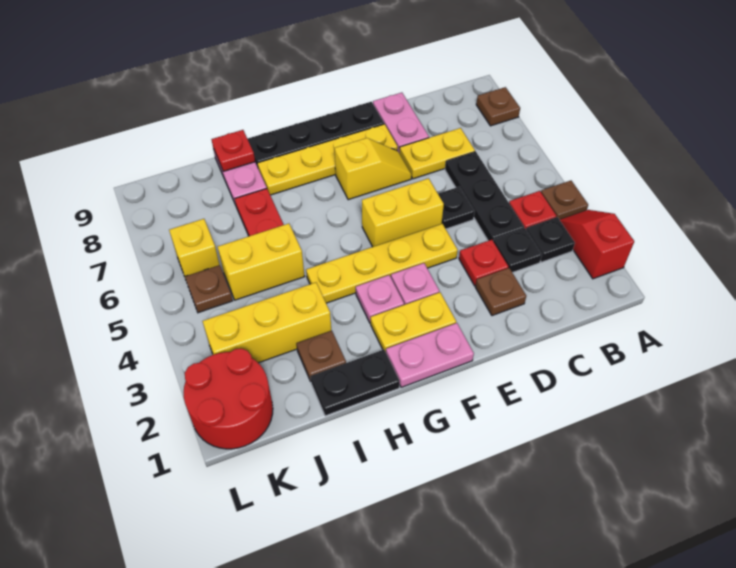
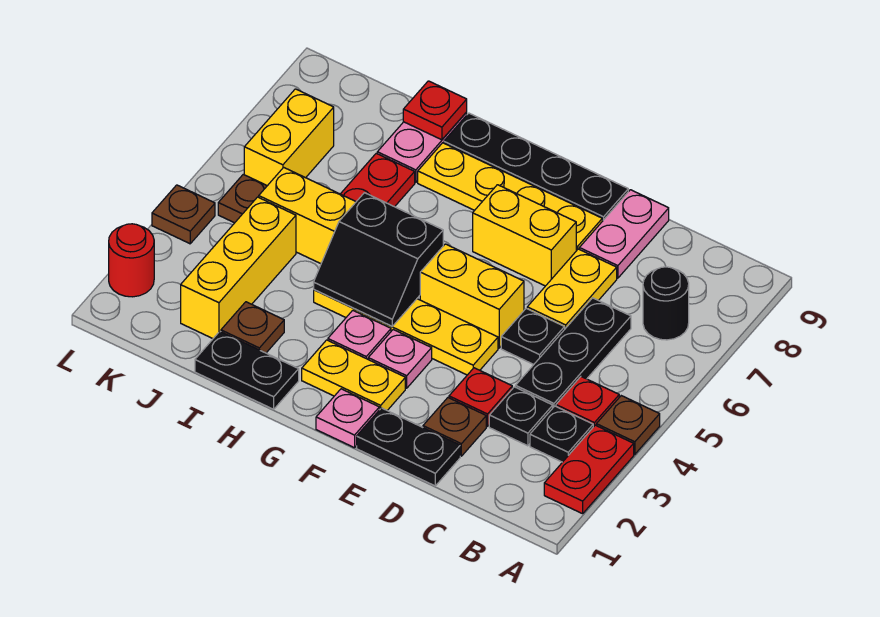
red slope A2:A3 level 1 top 2 -> red plate A2:A3 level 1
brown plate A8 level 1 -> brown plate L4 level 1
none -> black round brick B7 level 1
yellow plate C7:D7 level 1 -> yellow plate D6:D7 level 1
none -> black plate D1:E1 level 1
yellow slope E7:F7 level 1 top F -> yellow brick E7:F7 level 1
pink plate F1:G1 level 1 -> pink plate F1 level 1
none -> black slope G4:H5 level 2 top 5
yellow brick I3:K3 level 1 -> yellow brick J2:J4 level 1
red round brick K1:L2 level 1 -> red round brick L2 level 1
yellow brick K6 level 1 -> yellow brick K6:K7 level 1

